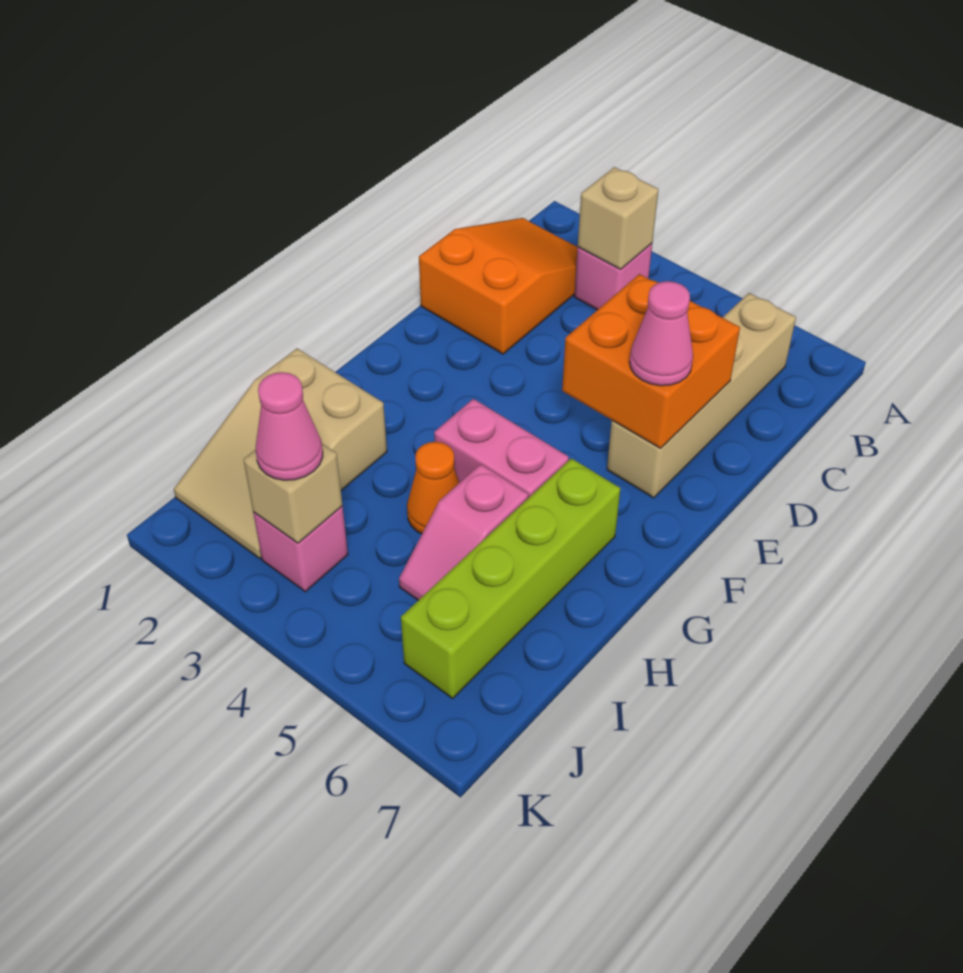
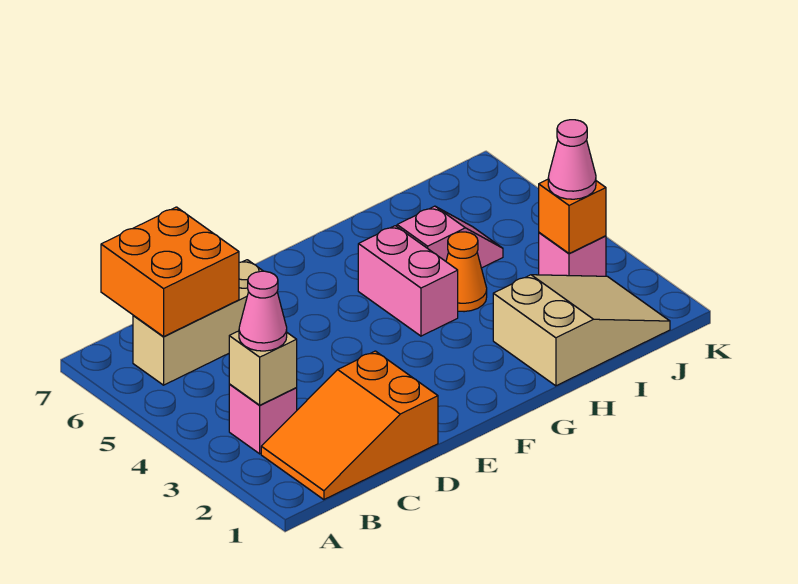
tan brick B6:E6 level 1 -> tan brick B6:D6 level 1
orange brick D5:E6 level 2 -> orange brick B6:C7 level 2
pink cone E6 level 3 -> pink cone B3 level 3
lime brick G6:J6 level 1 -> none
tan brick J3 level 2 -> orange brick J3 level 2

